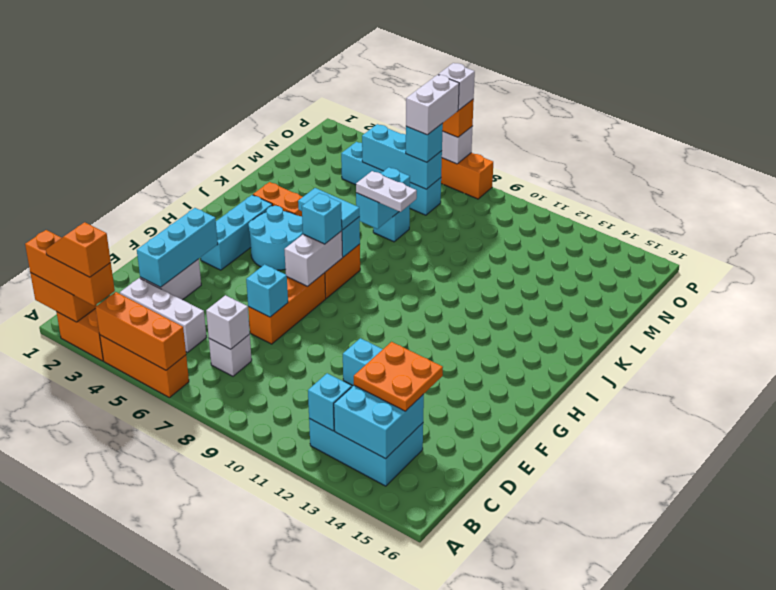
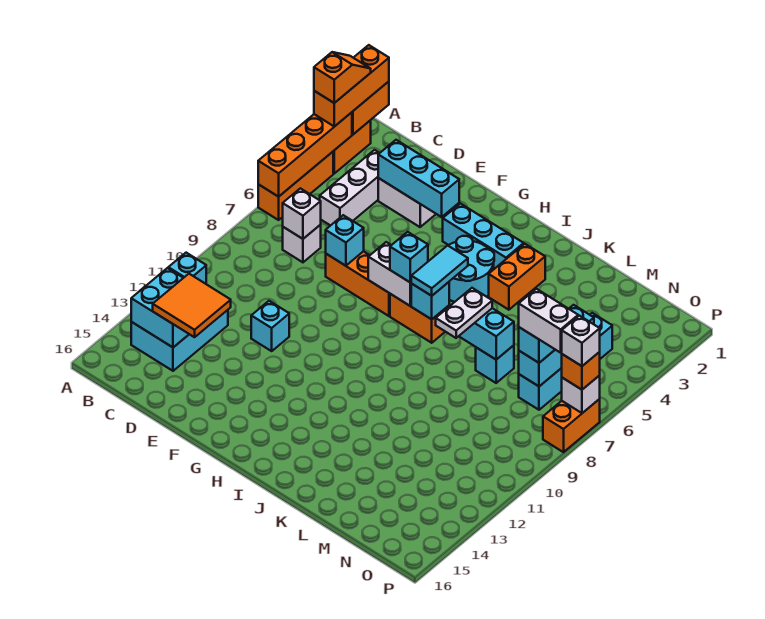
orange brick A4:A6 level 2 -> orange brick A3:A6 level 2
orange plate C13:D14 level 3 -> orange tile C13:D14 level 3

